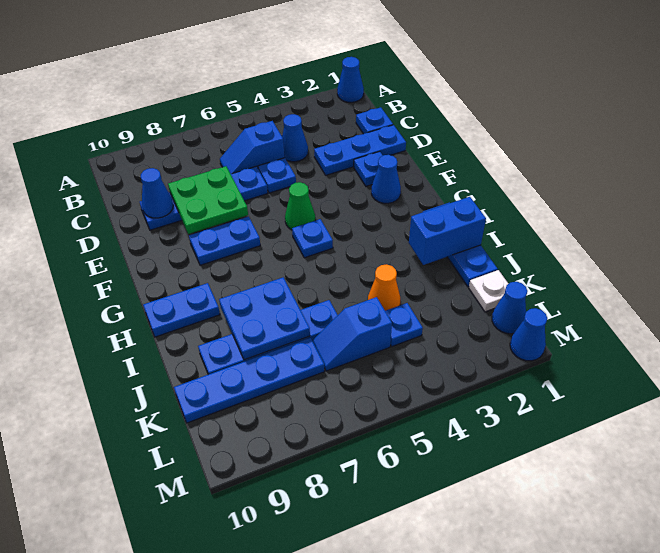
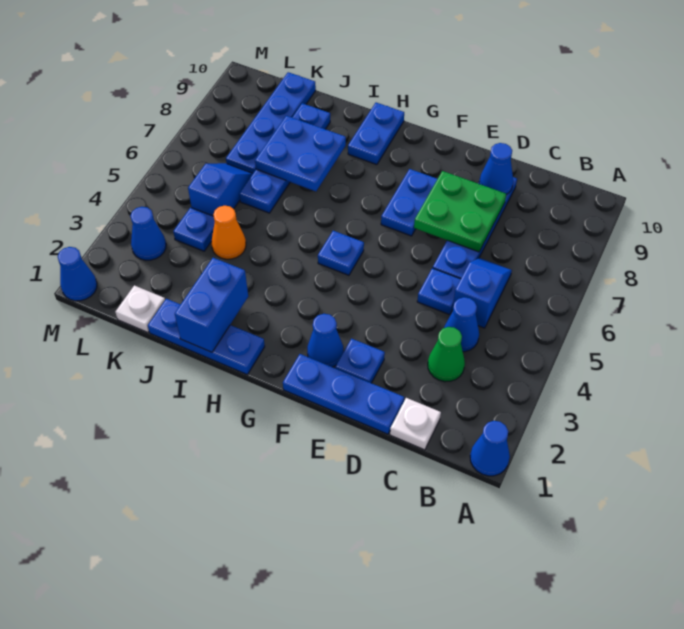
blue plate C1 level 1 -> white plate C1 level 1
blue plate D1:D3 level 1 -> blue plate D1:F1 level 1
green cone F5 level 1 -> green cone C3 level 1
blue cone L1 level 1 -> blue cone L3 level 1

